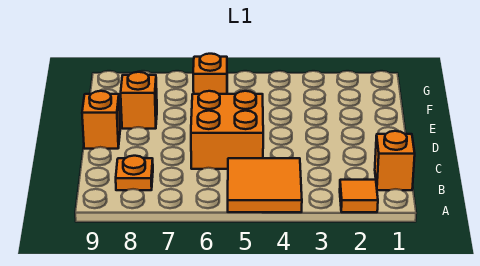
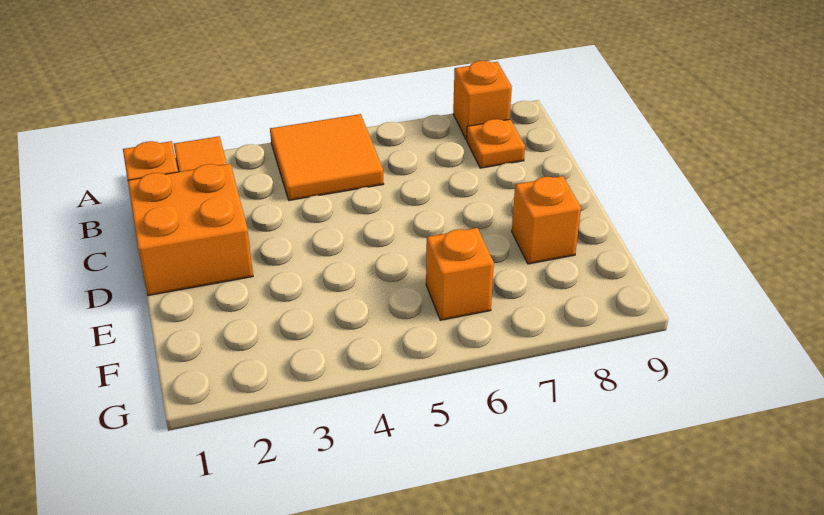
orange brick C5:D6 level 1 -> orange brick C1:D2 level 1
orange brick D9 level 1 -> orange brick A8 level 1

